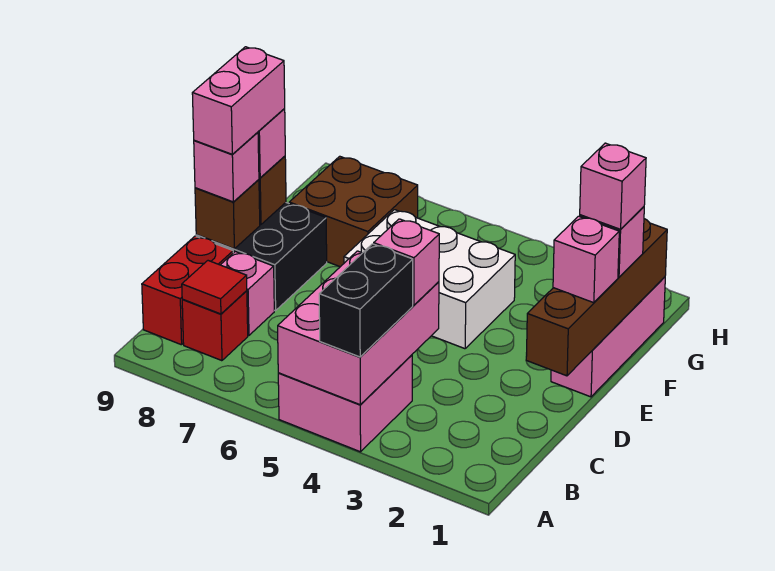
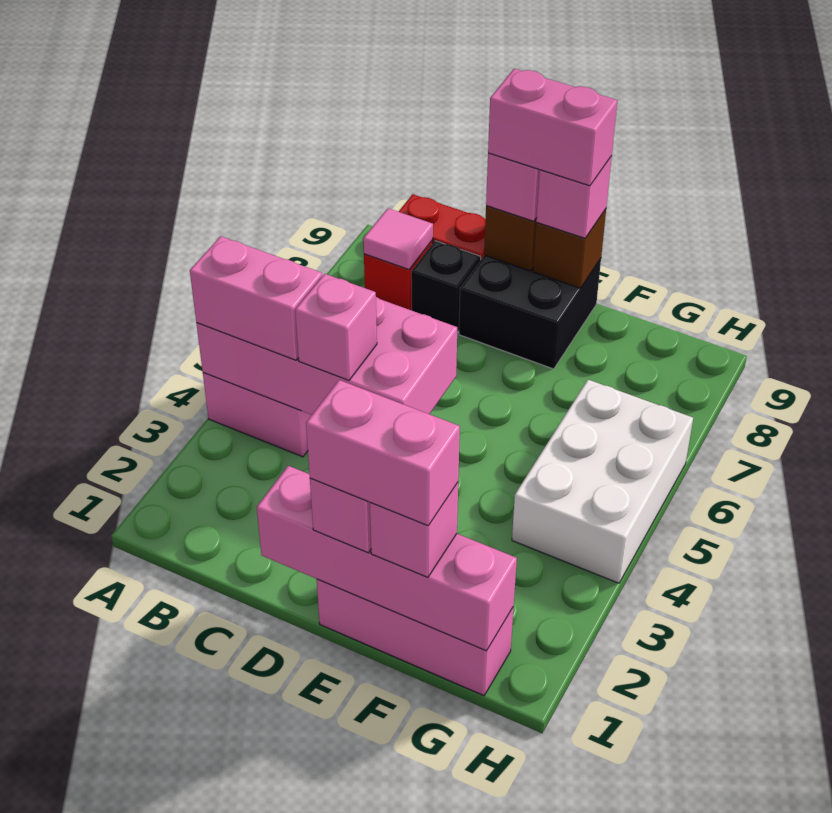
pink brick A4:C5 level 2 -> pink brick A4:D5 level 2
black brick A4:B4 level 3 -> pink brick A4:B4 level 3
red tile B8 level 2 -> pink tile B8 level 2
pink brick C8 level 1 -> black brick C8 level 1
brown brick D1:G1 level 2 -> pink brick D1:G1 level 2
white brick E4:F6 level 1 -> white brick G4:H6 level 1
pink brick F1 level 4 -> pink brick E1:F1 level 4
brown brick F7:G8 level 1 -> none

